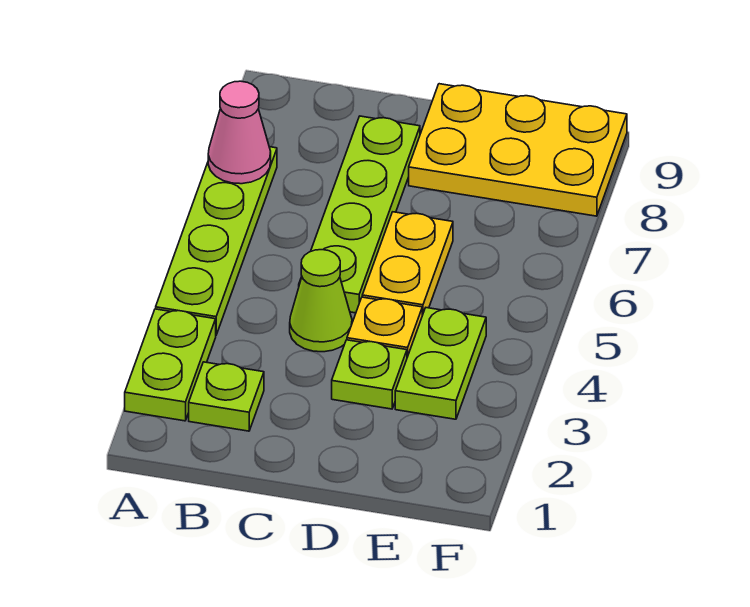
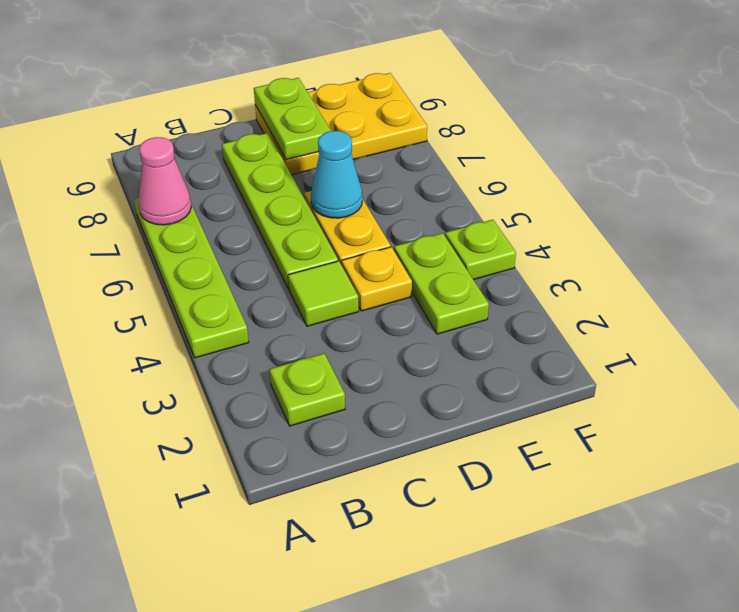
lime plate A2:A3 level 1 -> lime plate D8:D9 level 2
lime cone C4 level 1 -> lime tile C4 level 1
lime plate D3 level 1 -> lime plate F4 level 1
none -> cyan cone D6 level 2

